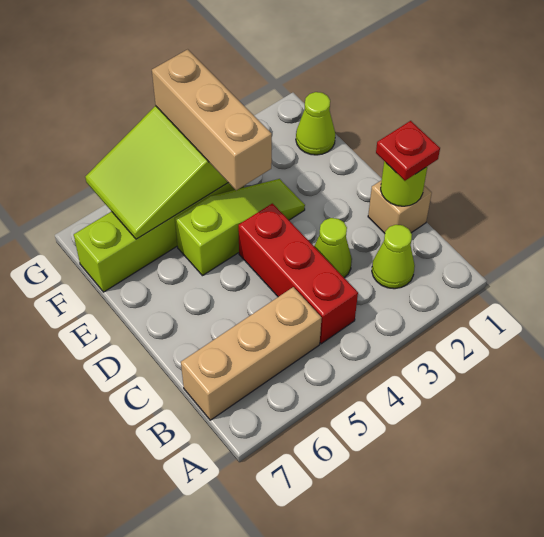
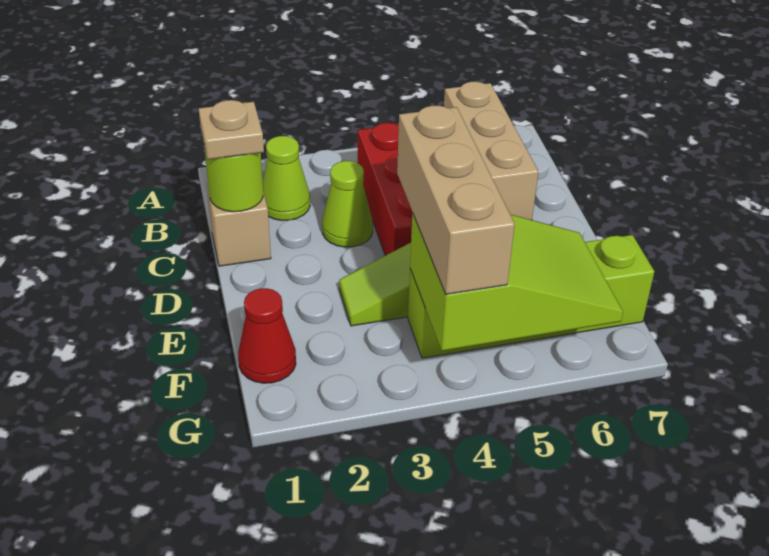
tan brick B5:B7 level 1 -> tan brick A6:C6 level 1
red plate C1 level 3 -> tan plate C1 level 3
lime cone F1 level 1 -> red cone F1 level 1

